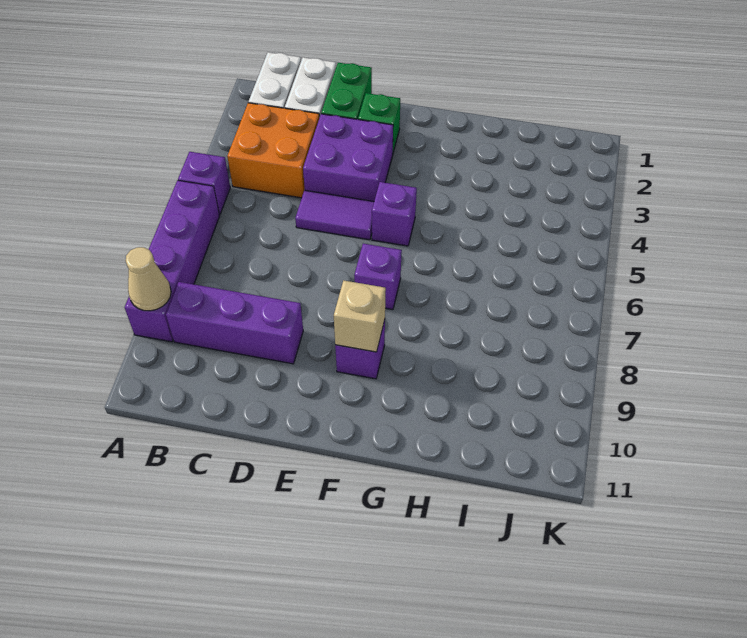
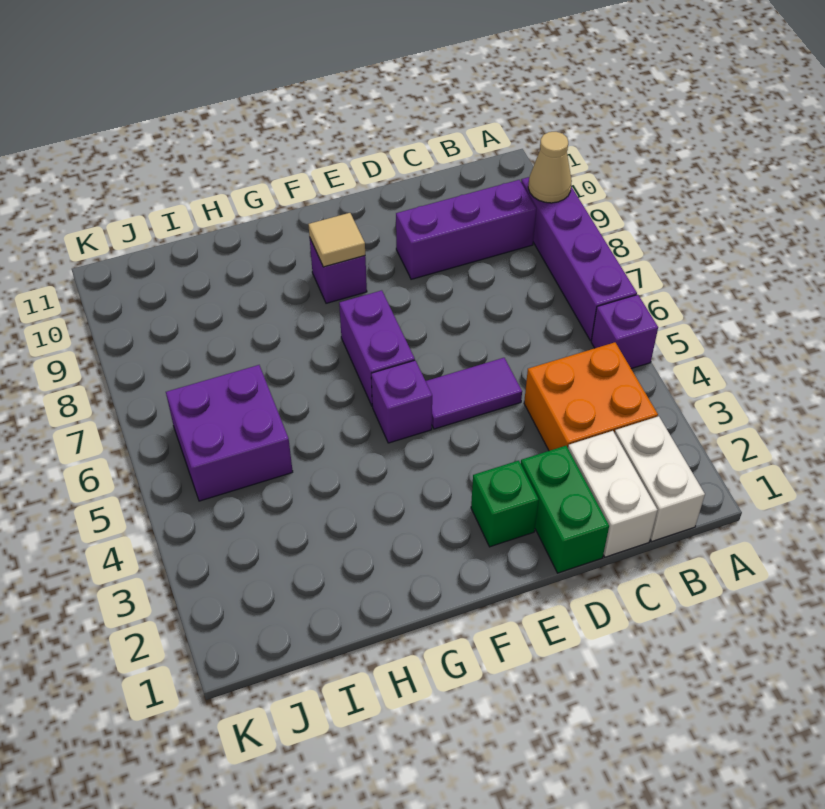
purple brick D3:E4 level 1 -> purple brick I5:J6 level 1
purple brick F7 level 1 -> purple brick F6:F7 level 1
tan brick F9 level 2 -> tan tile F9 level 2

